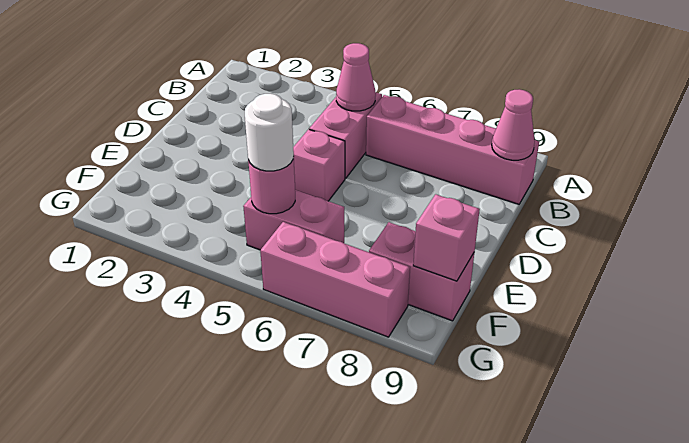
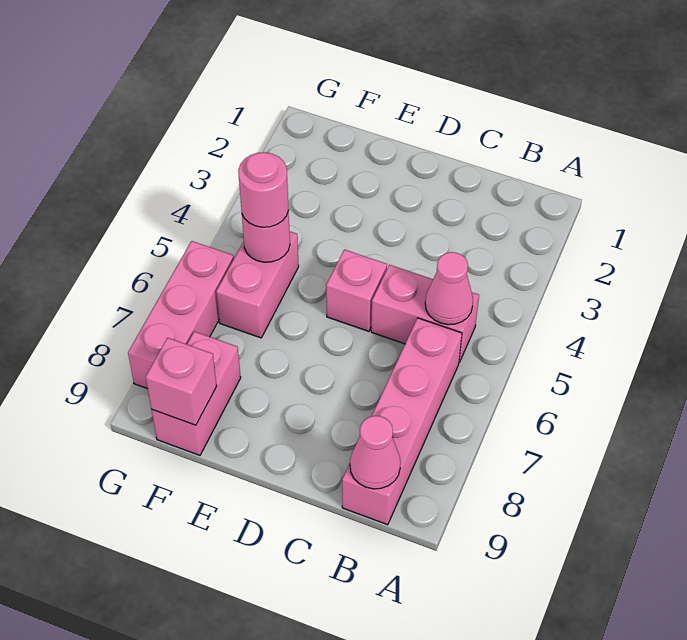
white round brick F5 level 3 -> pink round brick F5 level 3

